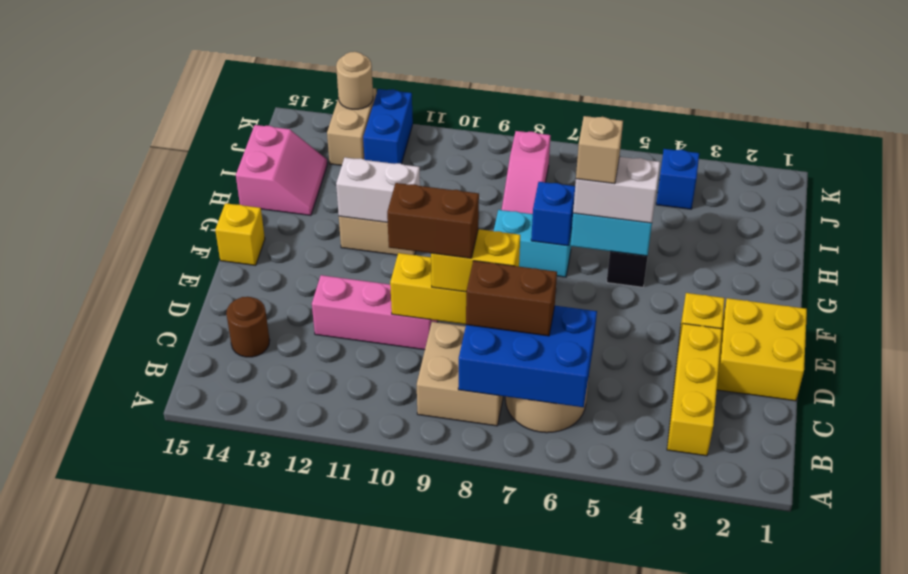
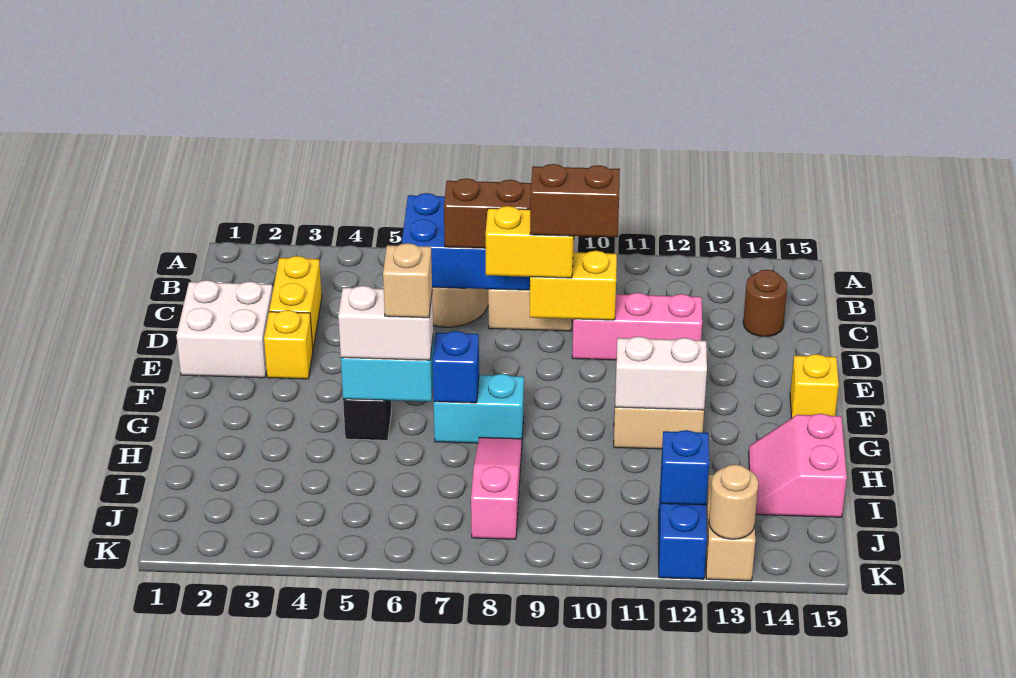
yellow brick B3:D3 level 1 -> yellow brick C3:D3 level 1
yellow brick D1:E2 level 1 -> white brick D1:E2 level 1
blue brick J4 level 1 -> blue brick J12 level 2

